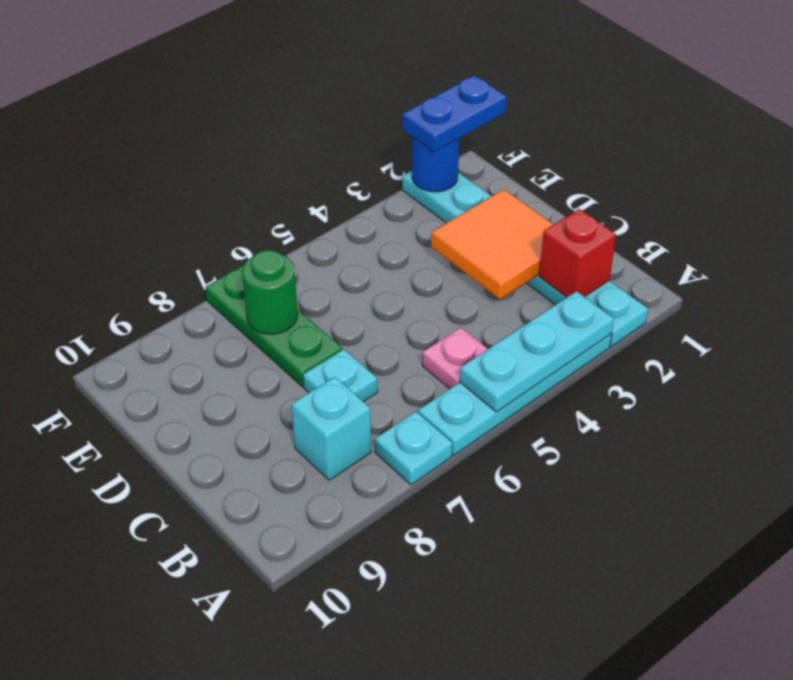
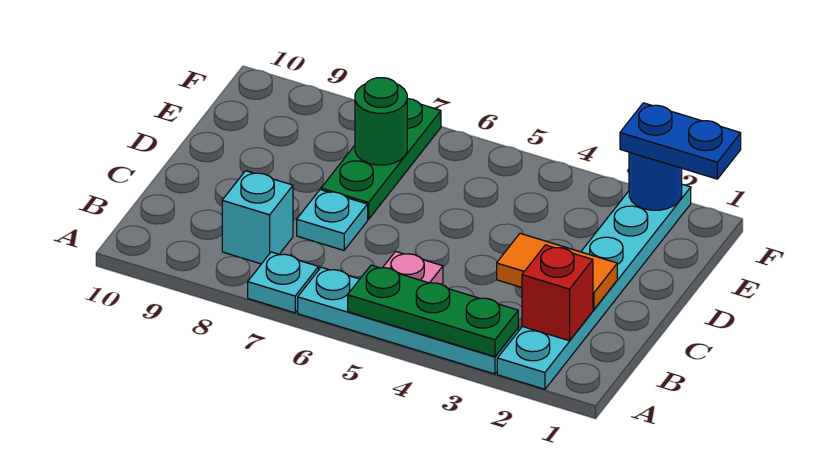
cyan plate A3:A5 level 2 -> green plate A3:A5 level 2
orange tile C2:D3 level 2 -> orange tile C2:C3 level 2

